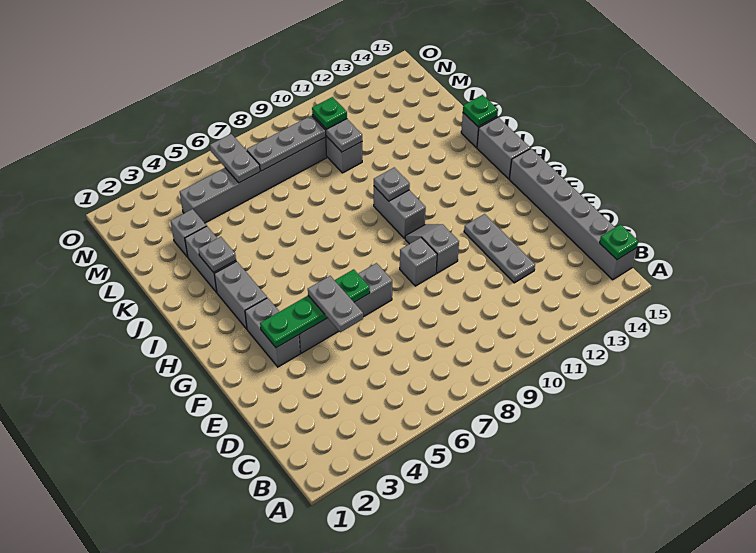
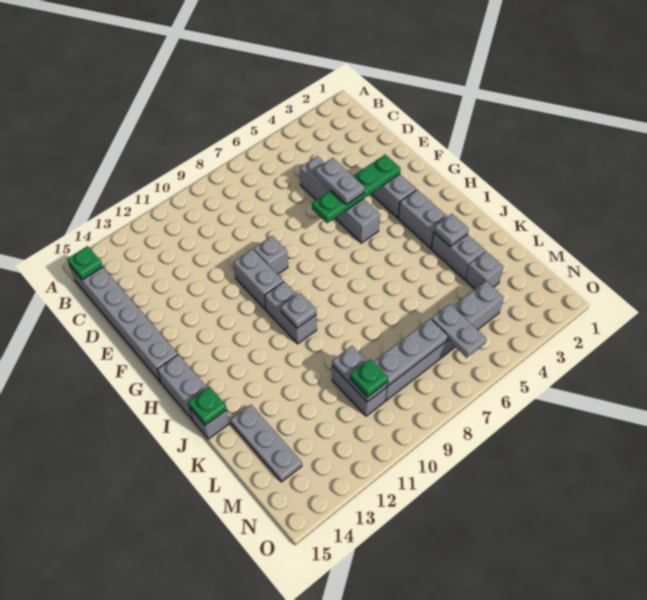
grey plate D12:F12 level 1 -> grey plate K14:M14 level 1
grey brick F4:F7 level 1 -> grey brick D5:G5 level 1
grey slope F10:G10 level 1 top F -> grey brick F10:G10 level 1

